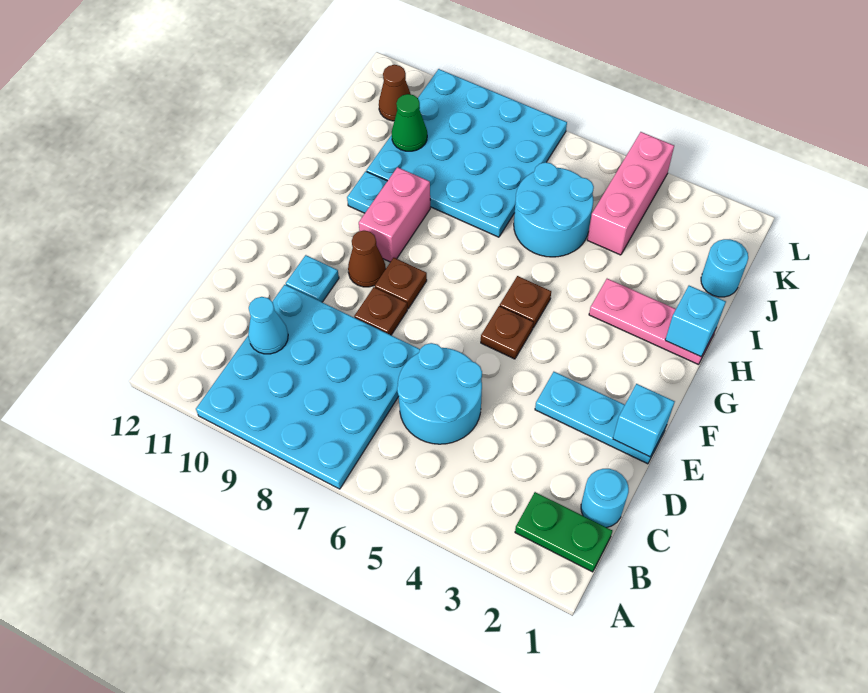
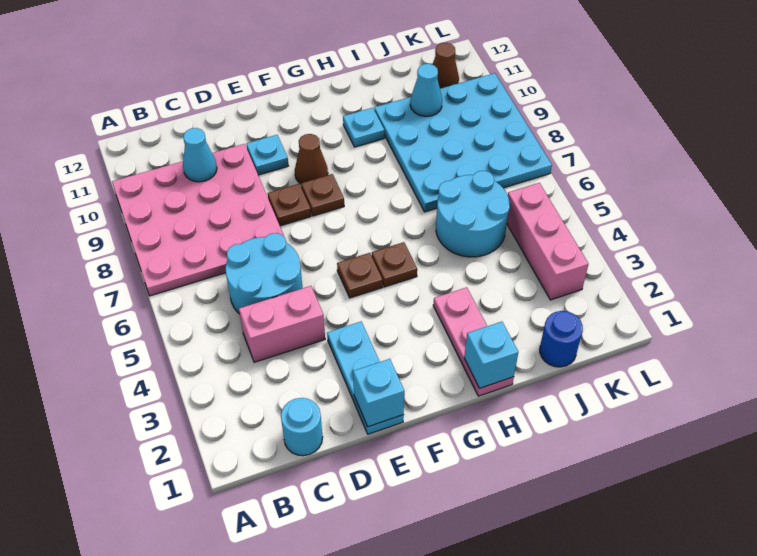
cyan plate A7:D10 level 1 -> pink plate A7:D10 level 1
green plate B1:B2 level 1 -> none
pink brick G9:H9 level 1 -> pink brick C4:D4 level 1
cyan round brick J1 level 1 -> blue round brick J1 level 1
pink brick J4:L4 level 1 -> pink brick K3:K5 level 1
green cone J10 level 2 -> cyan cone J10 level 2

